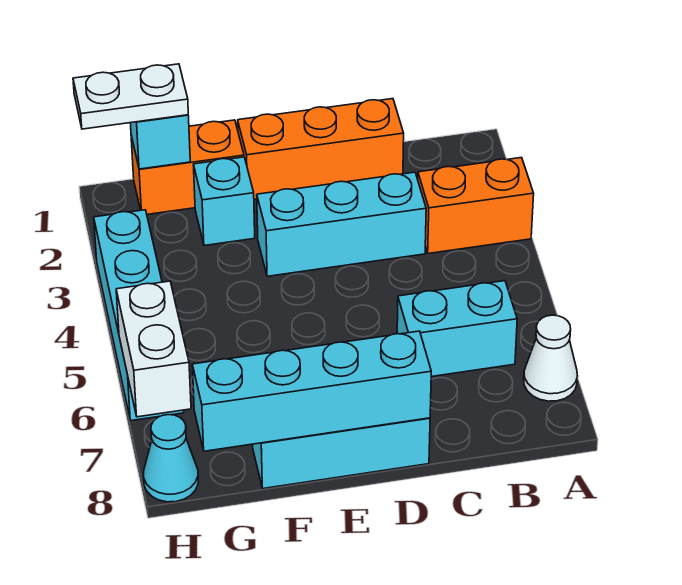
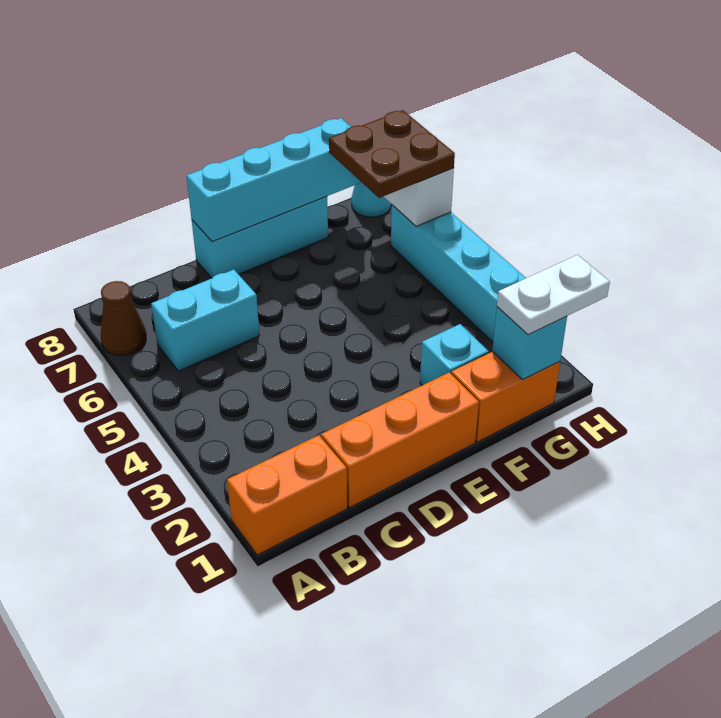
orange brick A3:B3 level 1 -> orange brick A1:B1 level 1
white cone A7 level 1 -> brown cone A7 level 1
cyan brick C3:E3 level 1 -> none
none -> brown plate G6:H7 level 3

